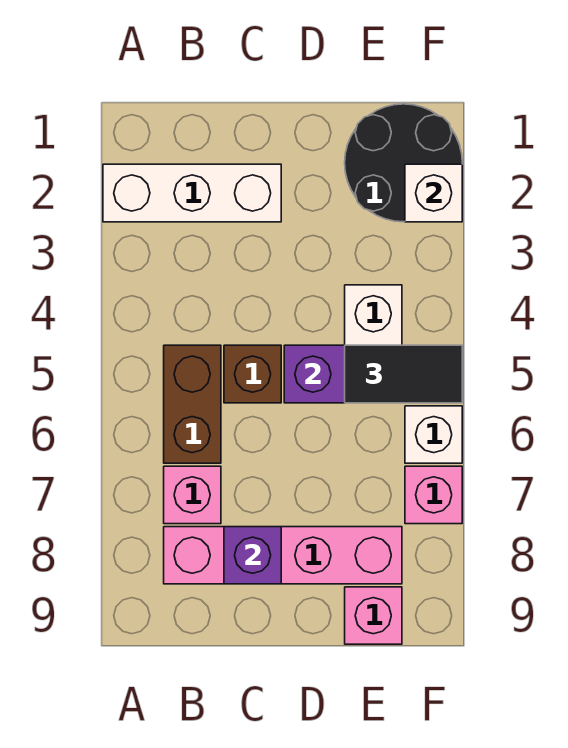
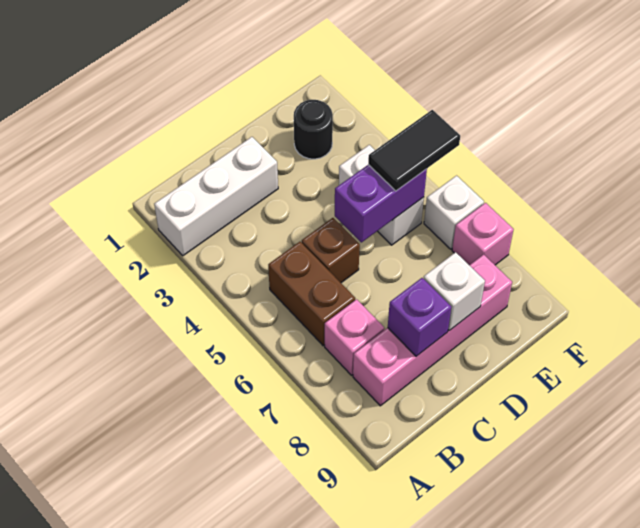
black round brick E1:F2 level 1 -> black round brick E2 level 1
pink brick E9 level 1 -> none
white brick F2 level 2 -> white brick D8 level 2

